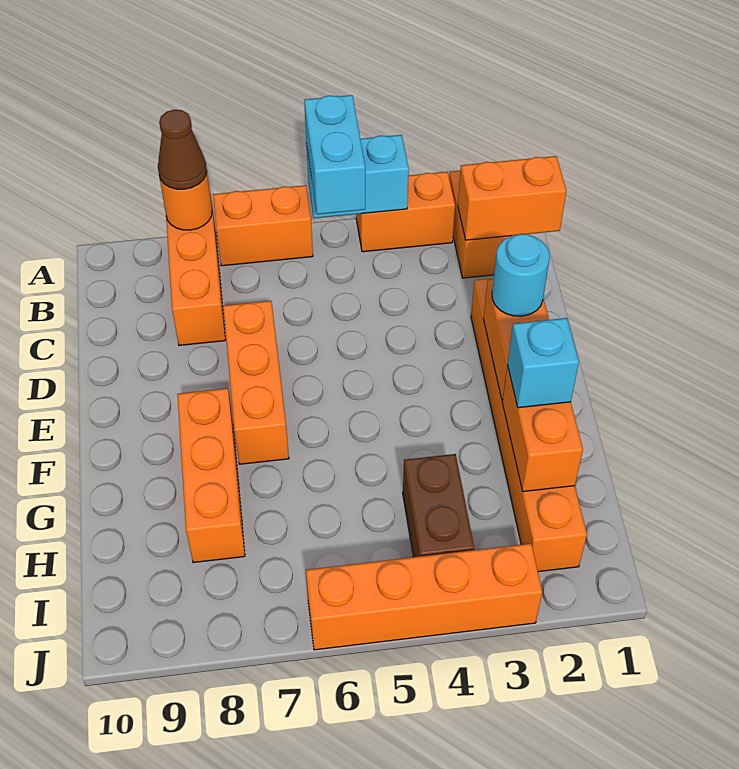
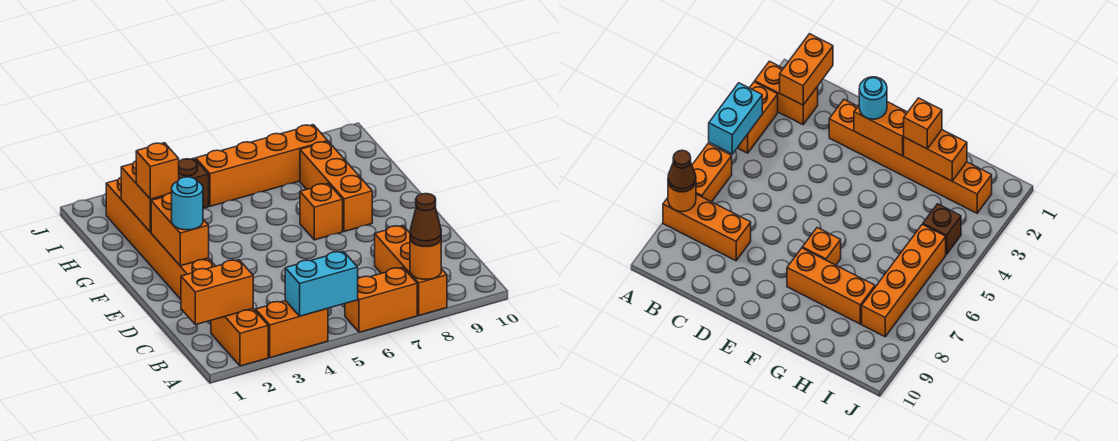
cyan brick A5:B5 level 3 -> none
orange brick D7:F7 level 1 -> orange brick F7 level 1
cyan brick G2 level 3 -> orange brick G2 level 3
brown brick H4:I4 level 1 -> brown brick I4 level 1
orange brick J3:J6 level 1 -> orange brick I5:I8 level 1

